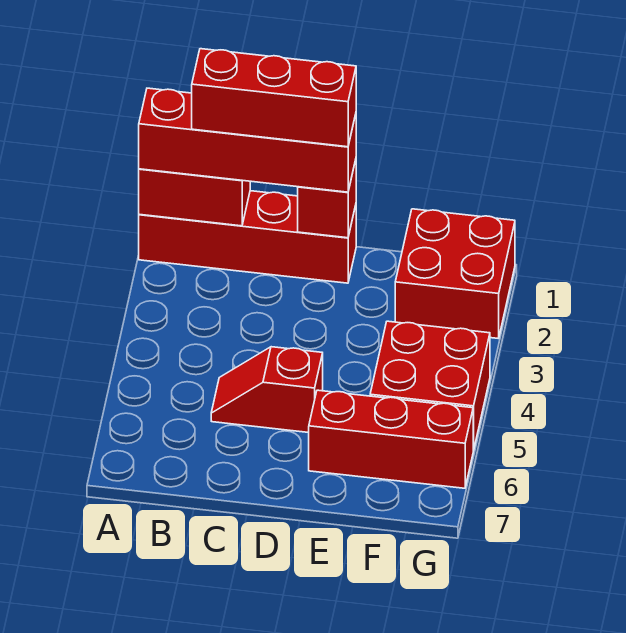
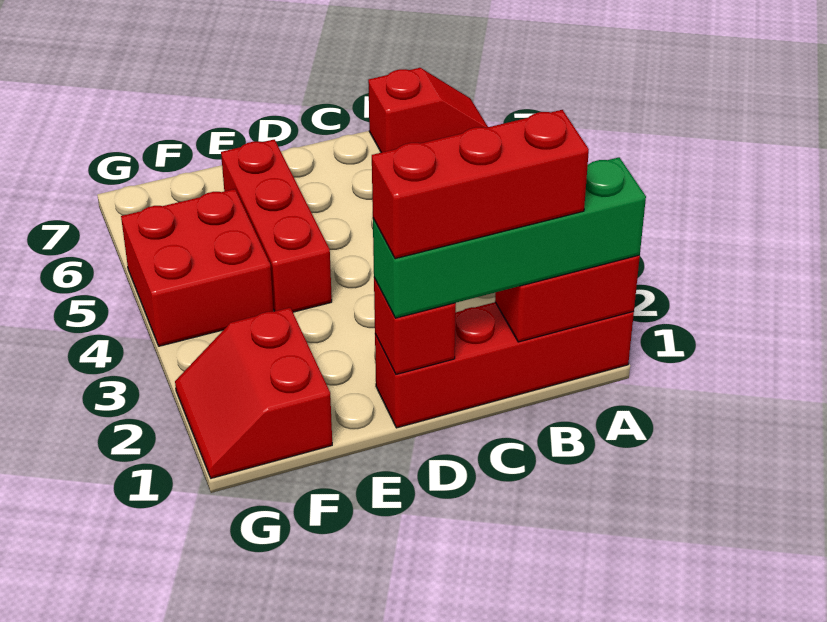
red brick A1:D1 level 3 -> green brick A1:D1 level 3
red slope C5:D5 level 1 top D -> red slope A7:B7 level 1 top B
red brick E6:G6 level 1 -> red brick E4:E6 level 1
red brick F1:G2 level 1 -> red slope F1:G2 level 1 top F

